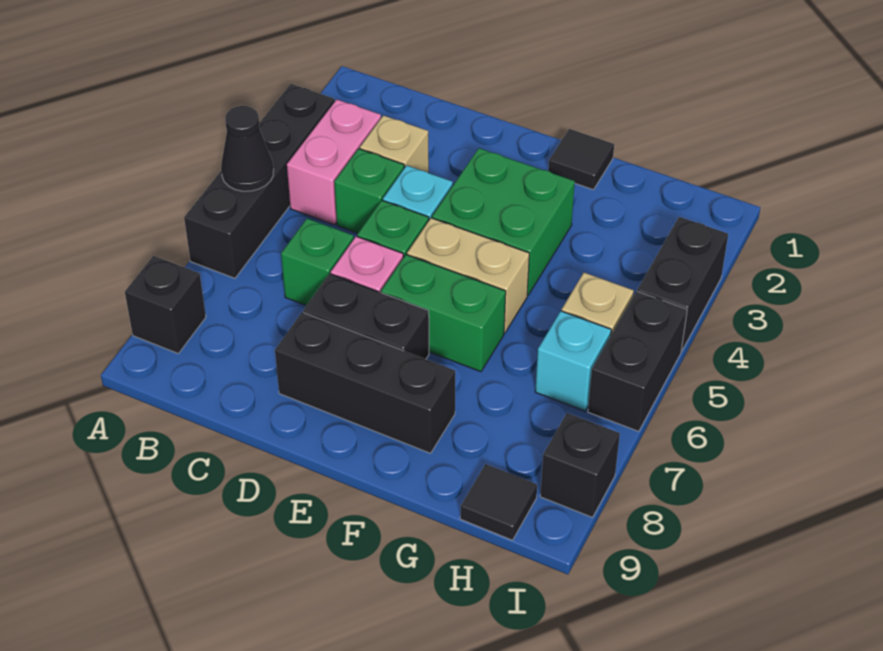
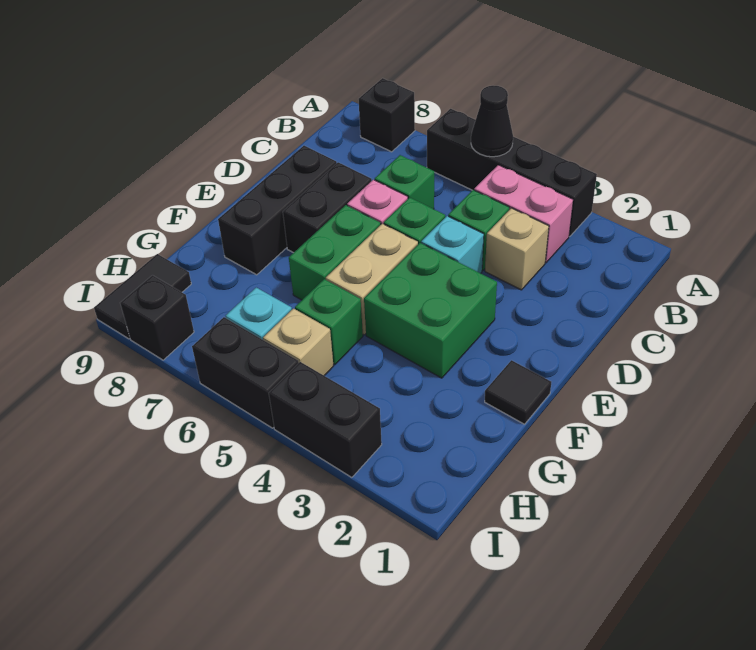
none -> green brick G5 level 1
black tile H9 level 1 -> black tile H9:I9 level 1

